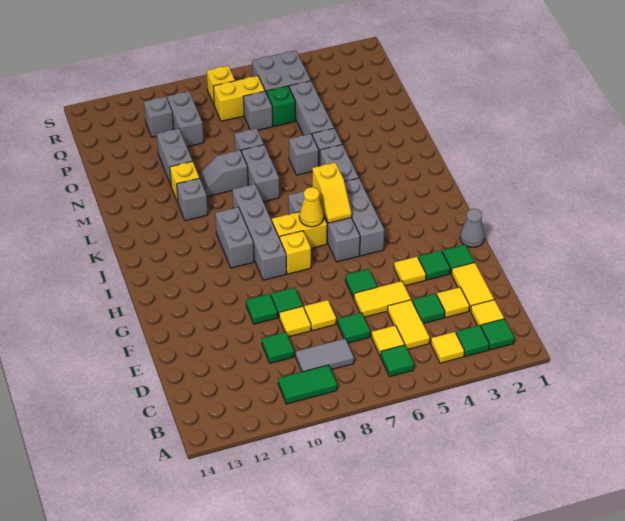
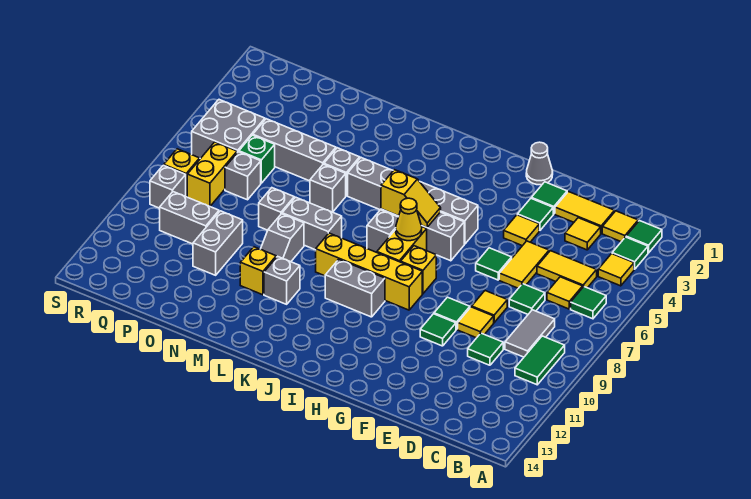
green tile D4 level 1 -> none
grey brick H9:K9 level 1 -> yellow brick H9:K9 level 1
grey brick N11:O11 level 1 -> grey brick O10:O11 level 1
grey brick Q11 level 1 -> grey brick R9 level 1

